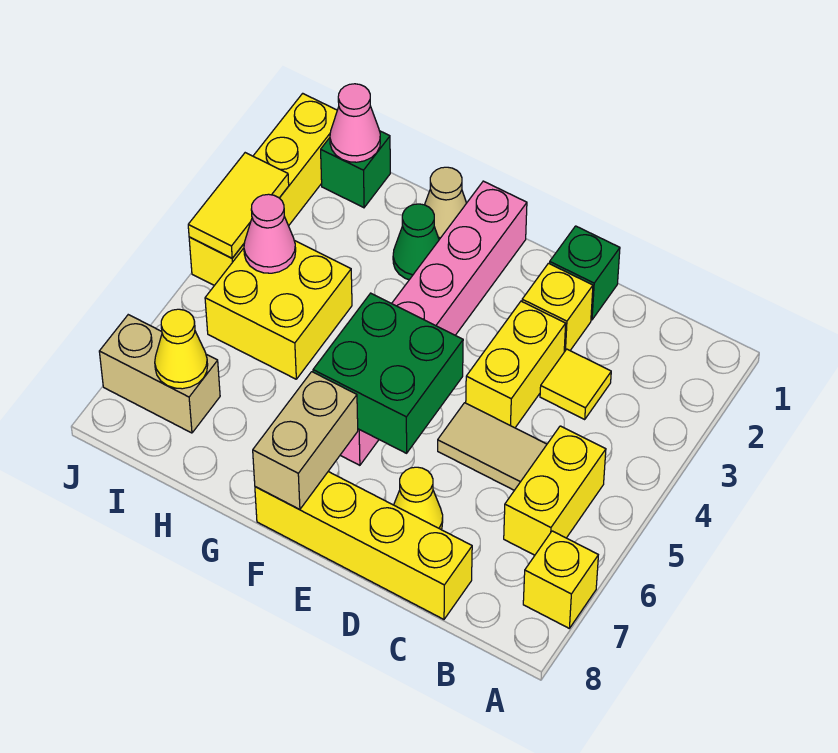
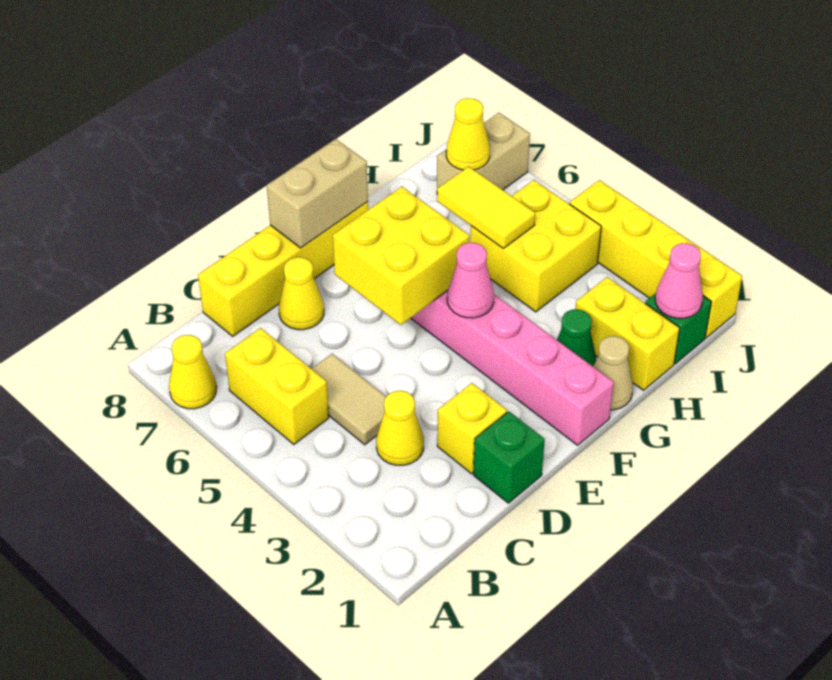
yellow brick A7 level 1 -> yellow cone A7 level 1
yellow tile C3 level 1 -> yellow cone C3 level 1
tan tile C5:D5 level 1 -> tan tile C4:C5 level 1
yellow brick D3:D4 level 1 -> yellow brick H1:H2 level 1
green brick E5:F6 level 2 -> yellow brick E5:F6 level 2
tan brick F7:F8 level 2 -> tan brick E8:F8 level 2
pink cone I4 level 2 -> pink cone F4 level 2
yellow tile J3:J4 level 2 -> yellow tile H5:H6 level 2

